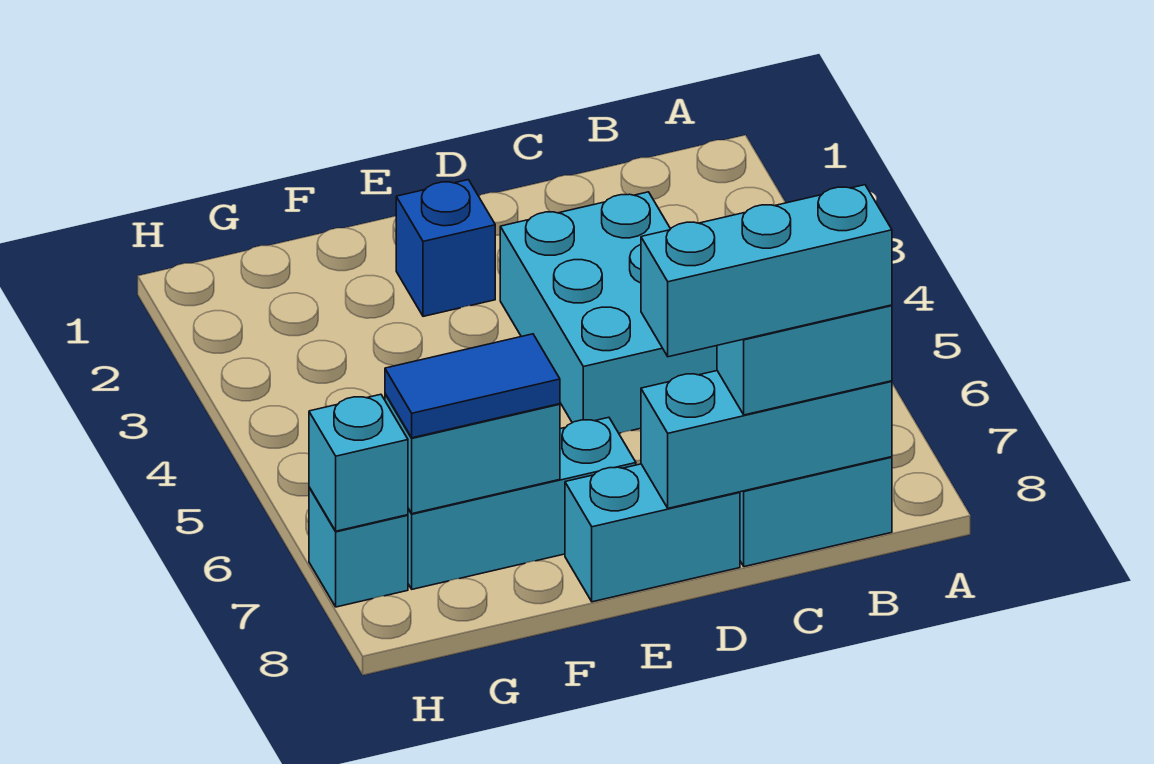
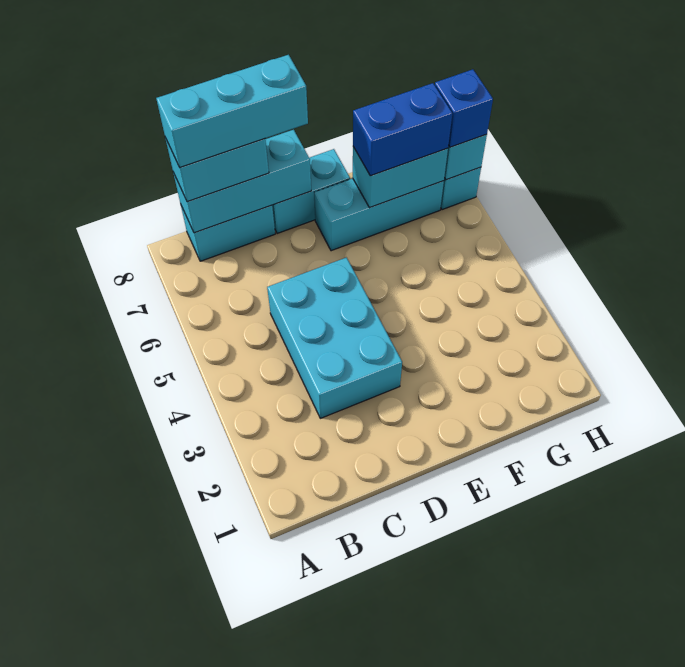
blue brick E2 level 1 -> blue brick H7 level 3
blue tile F7:G7 level 3 -> blue brick F7:G7 level 3

